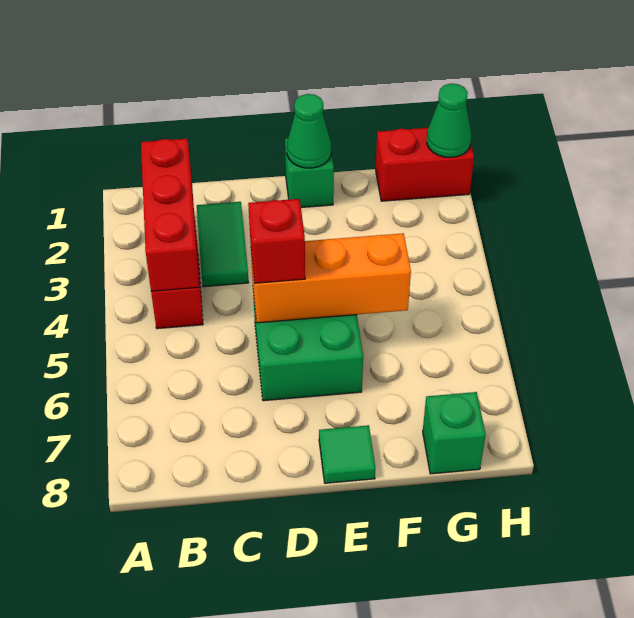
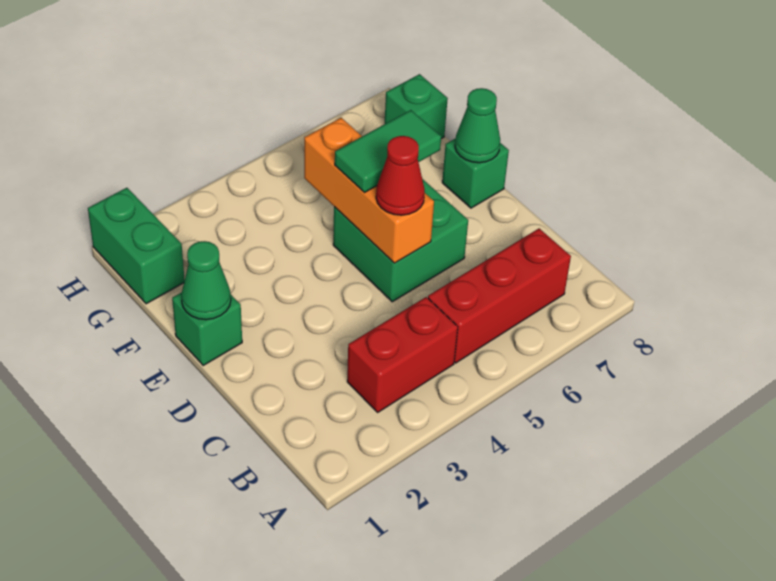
red brick B2:B4 level 2 -> red brick B5:B7 level 1
green tile C2:C3 level 1 -> green tile E5:E6 level 3
red brick D5 level 3 -> red cone D5 level 3
green tile E8 level 1 -> green brick E8 level 1
red brick G1:H1 level 1 -> green brick G1:H1 level 1
green cone H1 level 2 -> green cone E8 level 2

